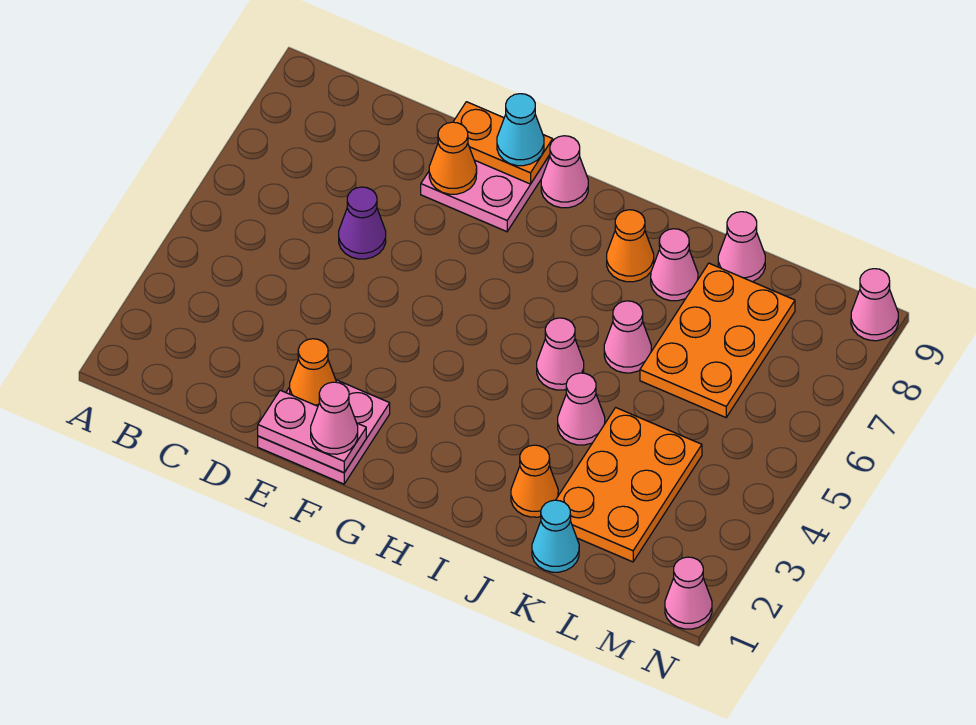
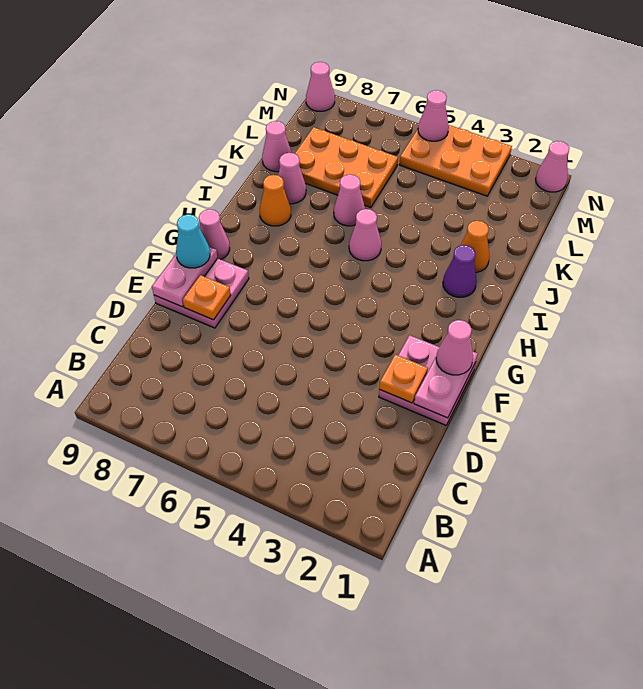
purple cone D6 level 1 -> purple cone I2 level 1
orange cone E2 level 2 -> orange plate E2 level 2
orange cone E8 level 2 -> orange plate E8 level 2
orange plate E9:F9 level 2 -> pink plate E9:F9 level 2
pink cone J4 level 1 -> pink cone N5 level 2
cyan cone K1 level 1 -> none
orange plate K2:L4 level 1 -> orange plate M3:N5 level 1

